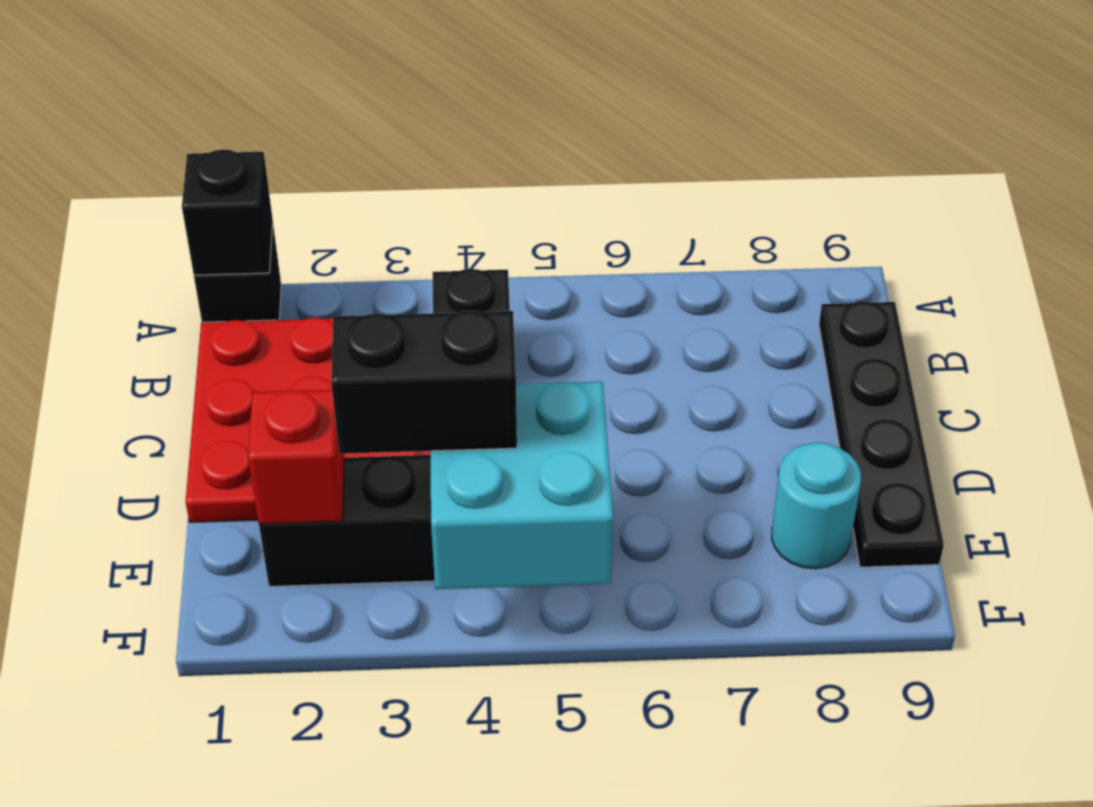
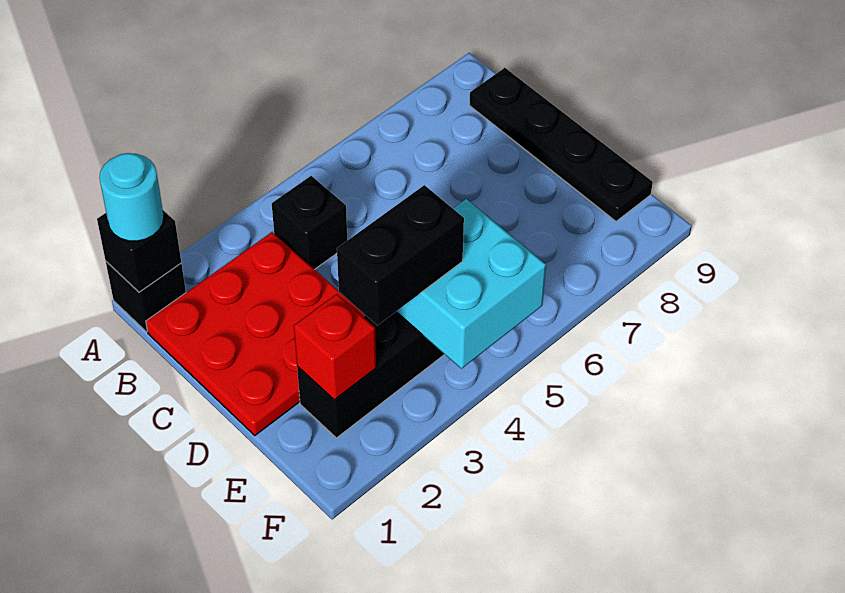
cyan round brick E8 level 1 -> cyan round brick A1 level 3

